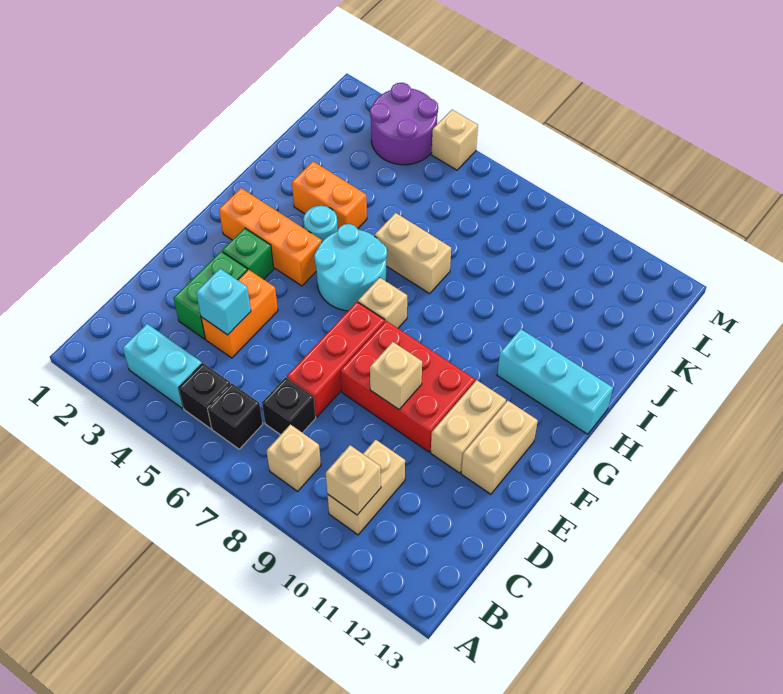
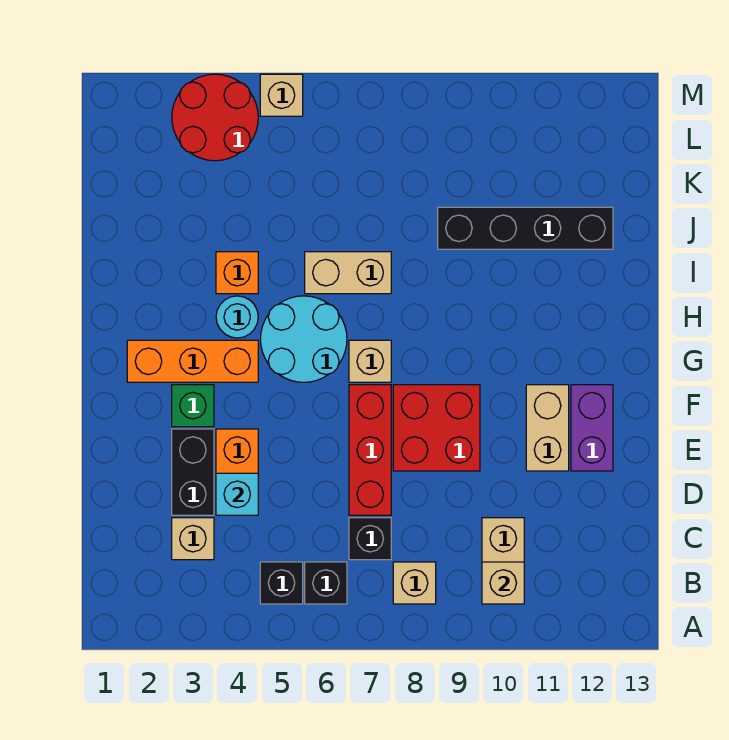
cyan brick B3:B4 level 1 -> none
green brick D3:E3 level 1 -> black brick D3:E3 level 1
red brick E8:F10 level 1 -> red brick E8:F9 level 1
tan brick E9 level 2 -> tan brick C3 level 1
tan brick E12:F12 level 1 -> purple brick E12:F12 level 1
cyan brick H11:H13 level 1 -> none
orange brick I3:I4 level 1 -> orange brick I4 level 1
none -> black brick J9:J12 level 1
purple round brick L3:M4 level 1 -> red round brick L3:M4 level 1

